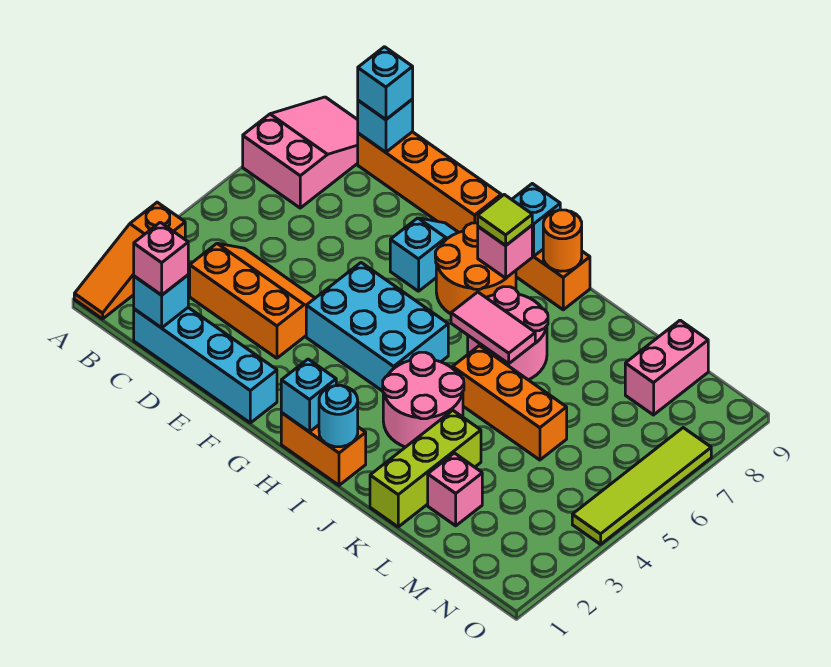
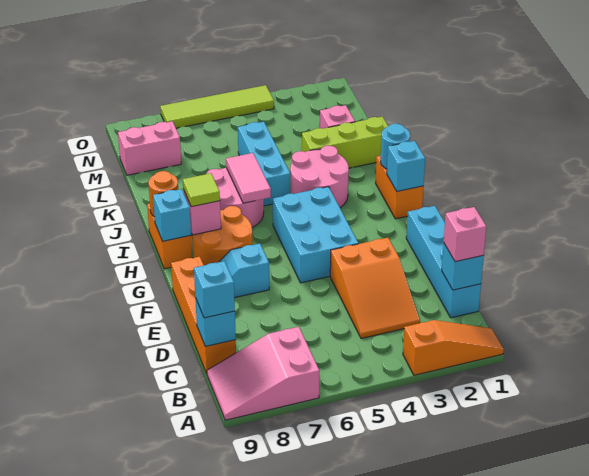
orange slope C3:E4 level 1 top 3 -> orange slope C3:E4 level 1 top E
orange brick J5:L5 level 1 -> cyan brick J5:L5 level 1

